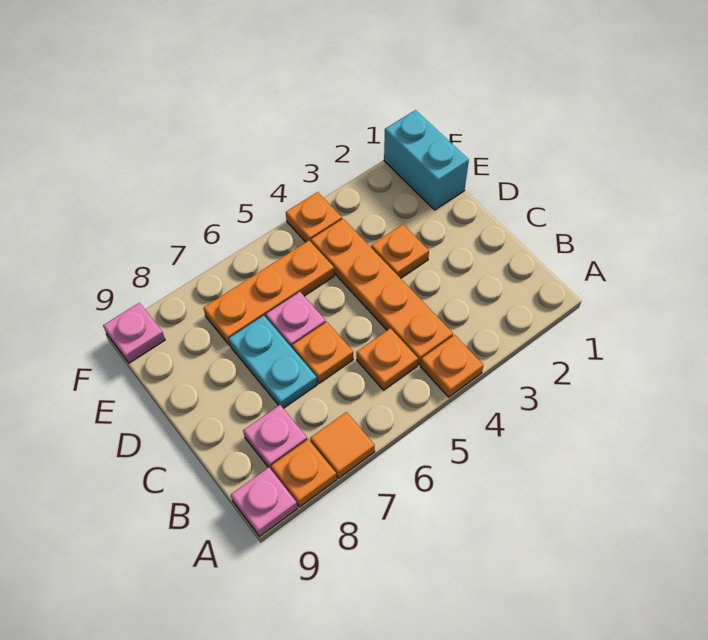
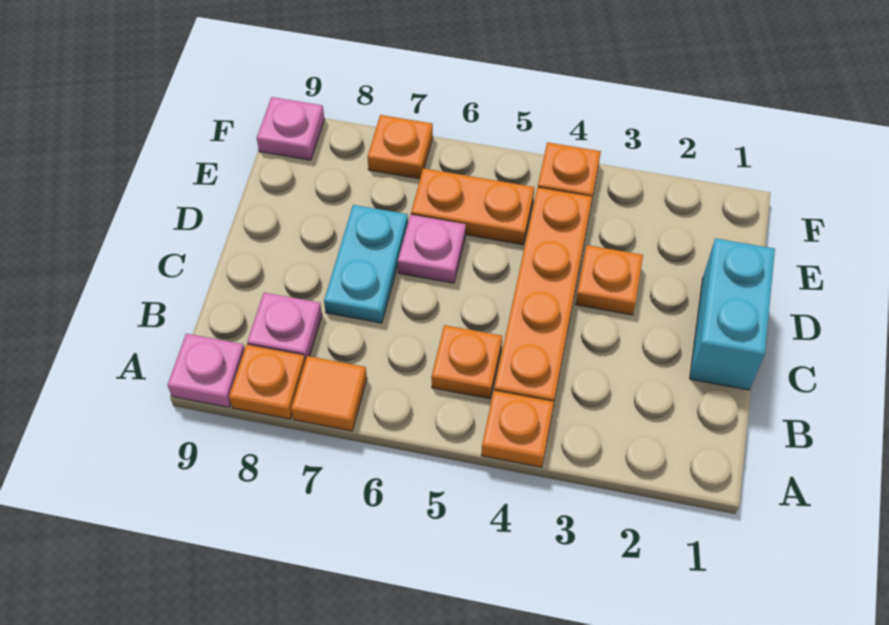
orange plate C6 level 1 -> orange plate F7 level 1
cyan brick E1:F1 level 1 -> cyan brick C1:D1 level 1
orange plate E5:E7 level 1 -> orange plate E5:E6 level 1

